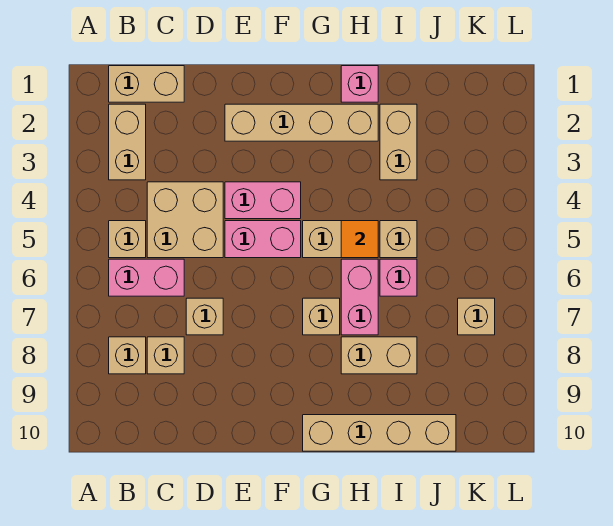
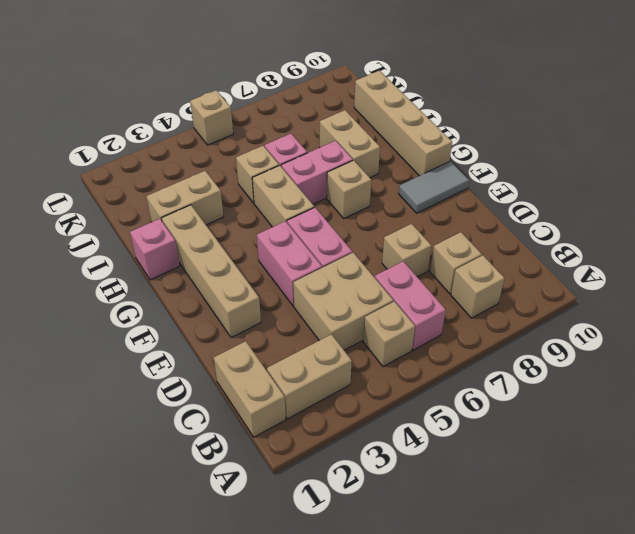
none -> grey tile F9:F10 level 1
orange tile H5 level 2 -> none
tan brick K7 level 1 -> tan brick L5 level 1

